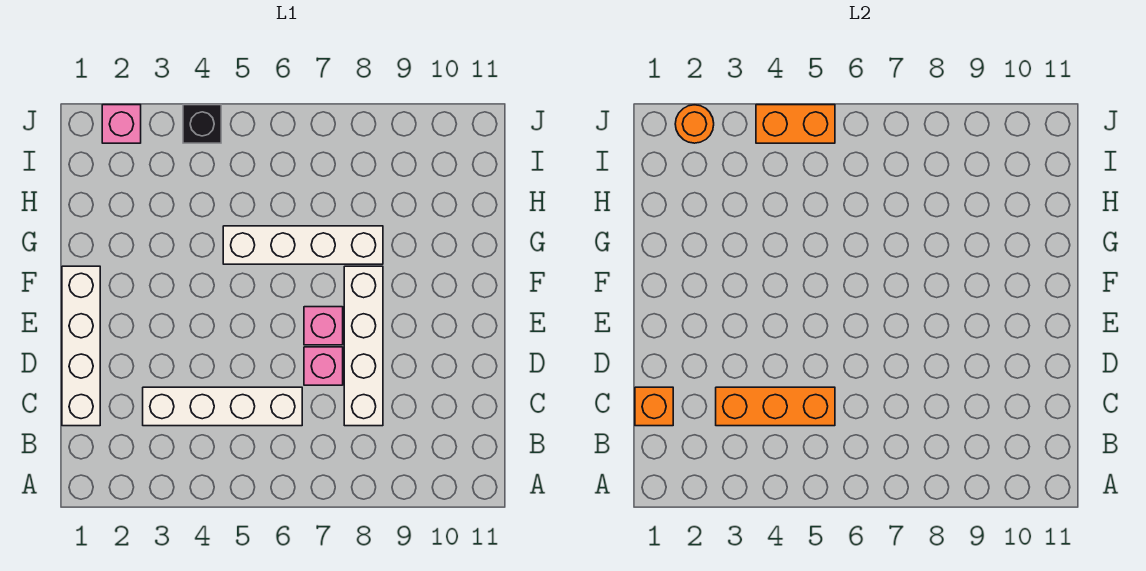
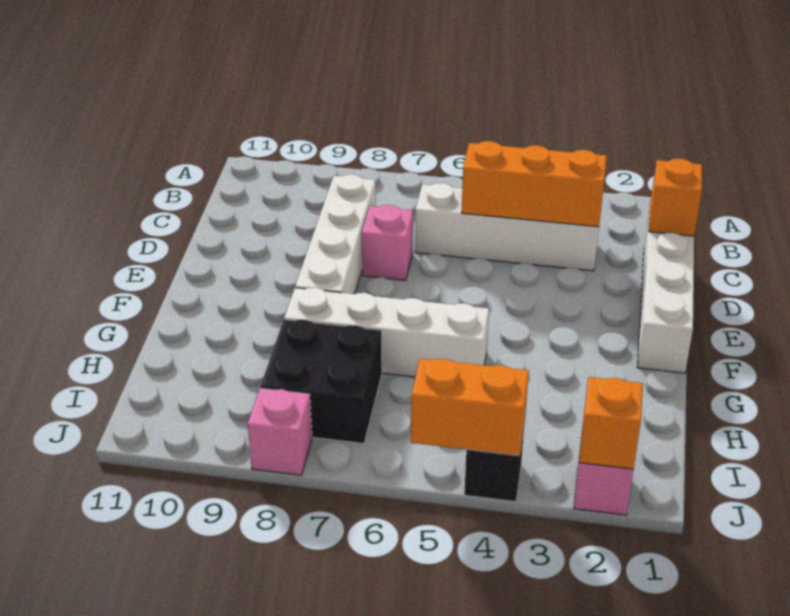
pink brick E7 level 1 -> pink brick J8 level 1
none -> black brick H7:I8 level 1
orange round brick J2 level 2 -> orange brick J2 level 2

